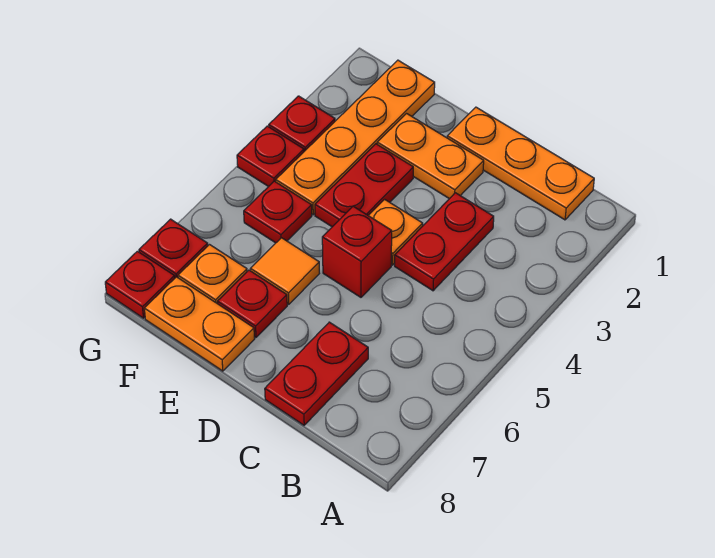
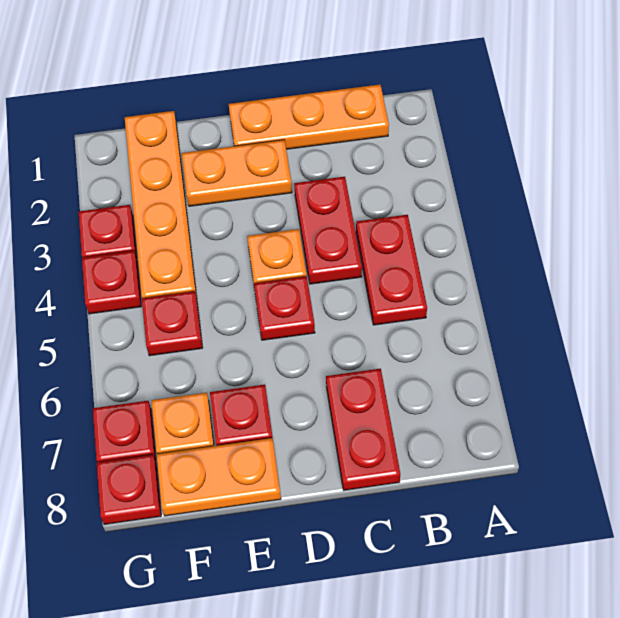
red brick D5 level 1 -> red plate D5 level 1
red plate E3:E4 level 1 -> red plate B4:B5 level 1
orange tile E6 level 1 -> none

